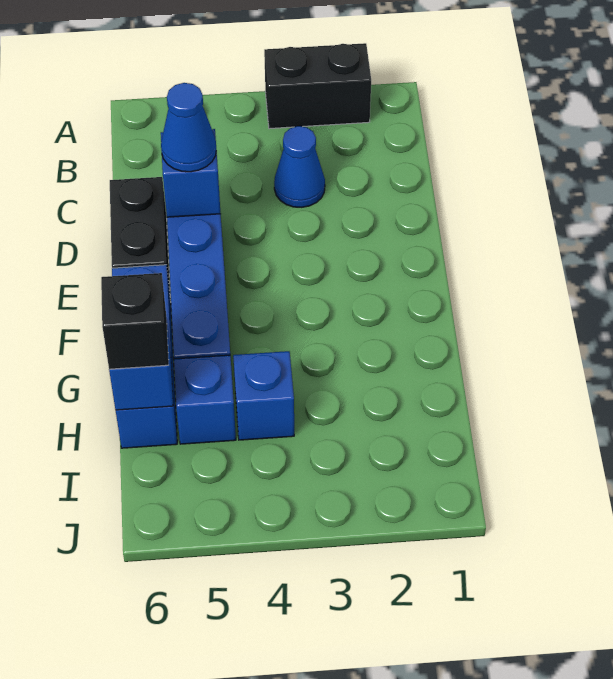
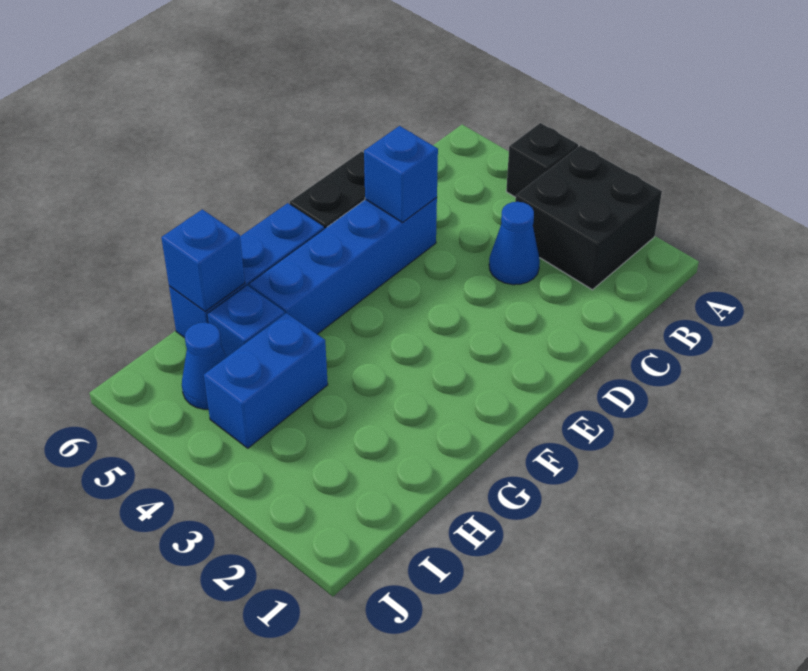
black brick A2:A3 level 1 -> black brick A2:B3 level 1
blue cone D5 level 3 -> blue cone I5 level 1
blue brick H4 level 1 -> blue brick H4:I4 level 1
black brick H6 level 3 -> black brick A4 level 1

